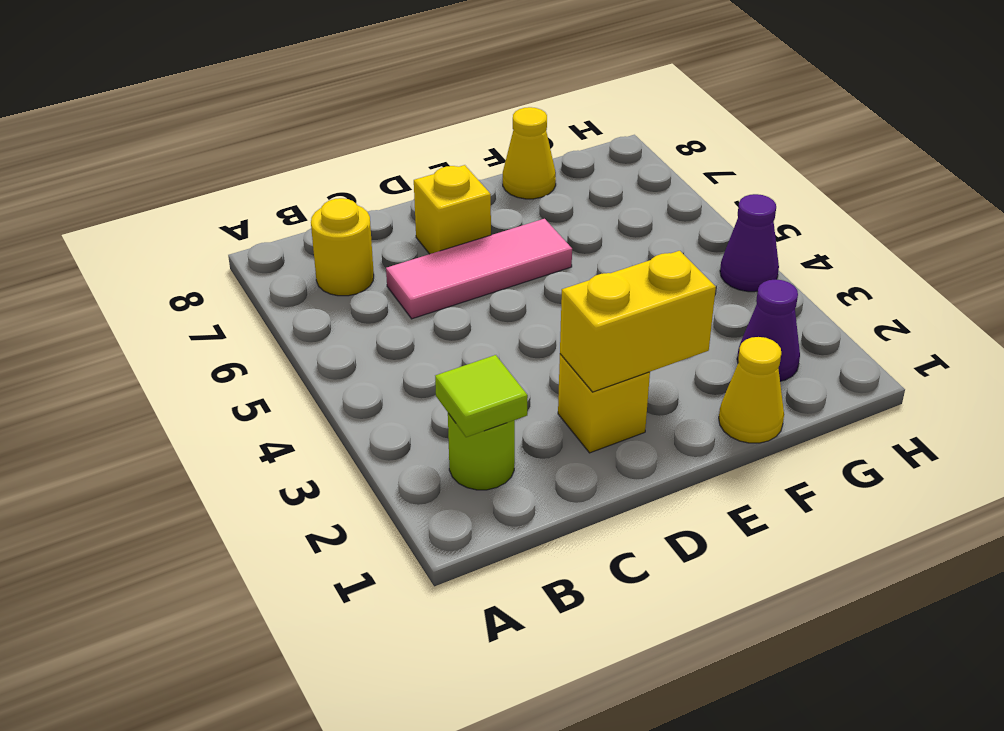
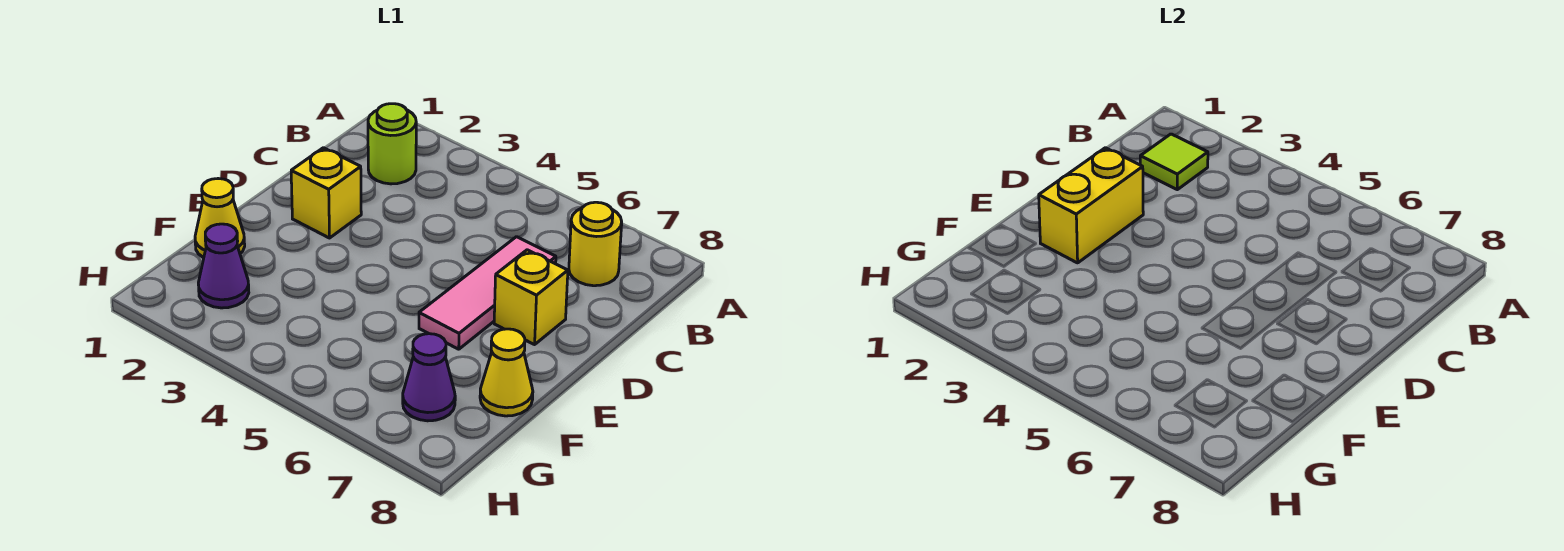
purple cone H4 level 1 -> purple cone G7 level 1

